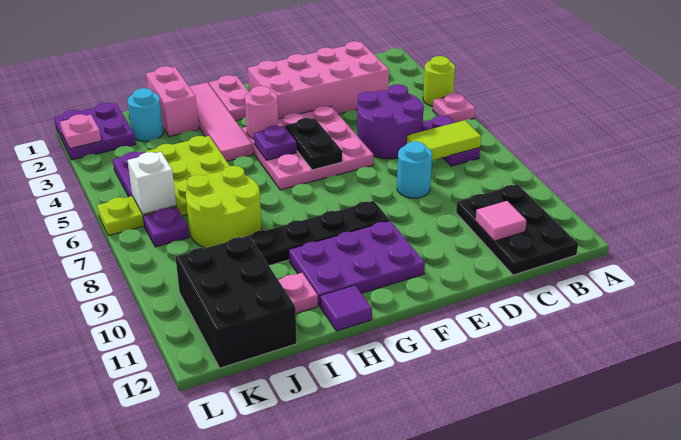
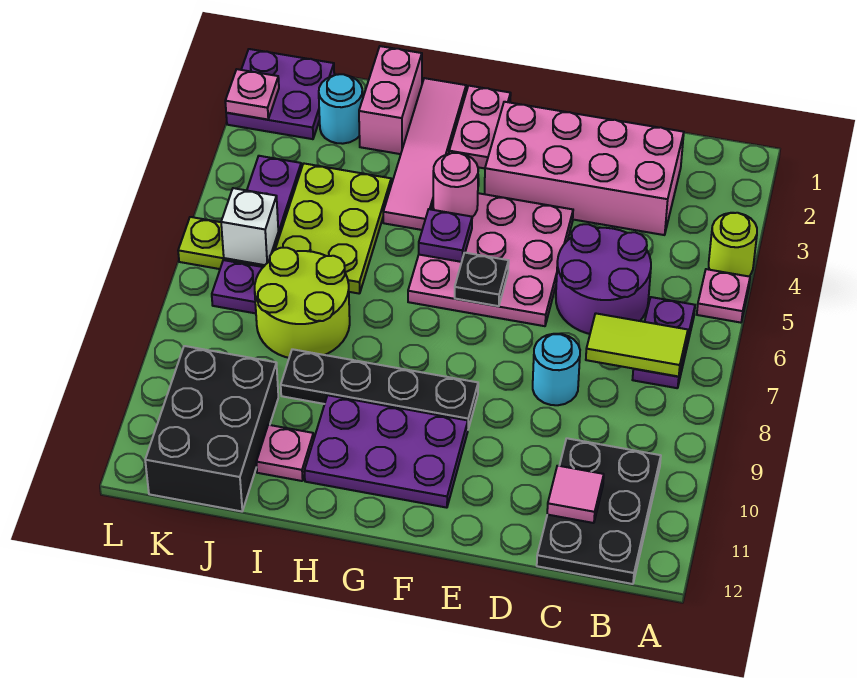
black plate F5:F6 level 2 -> black plate F6 level 2
purple tile H12 level 1 -> none

